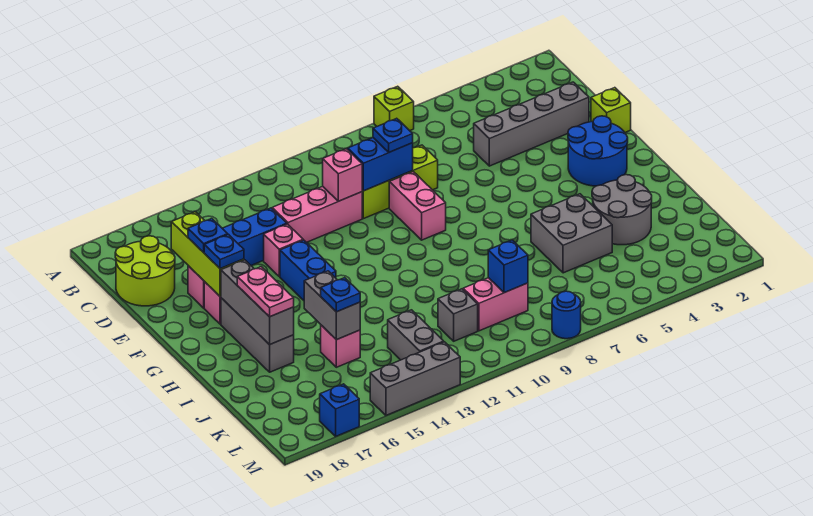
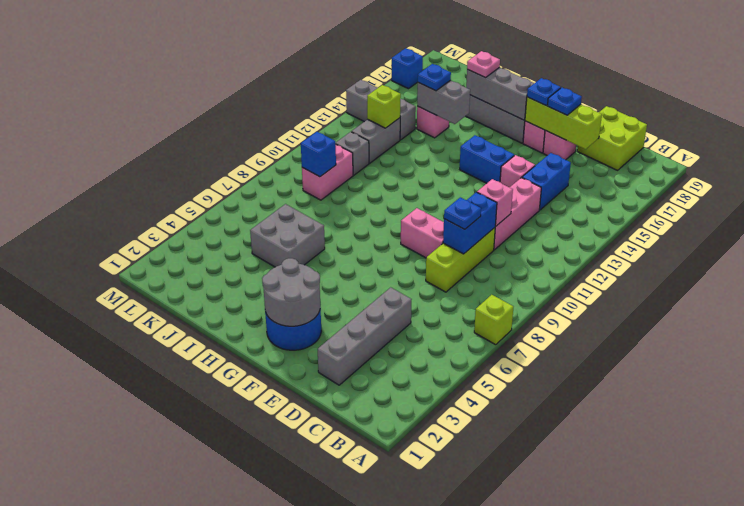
lime round brick C18:D19 level 1 -> lime brick C18:D19 level 1
lime brick E1 level 1 -> lime brick K13 level 2
pink plate H17:I17 level 3 -> pink plate I17 level 3
grey round brick I3:J4 level 1 -> grey round brick F2:G3 level 2
grey brick K13:L13 level 1 -> grey brick K12:K13 level 1
blue round brick M8 level 1 -> none
grey brick M13:M15 level 1 -> grey brick K14:M14 level 1

